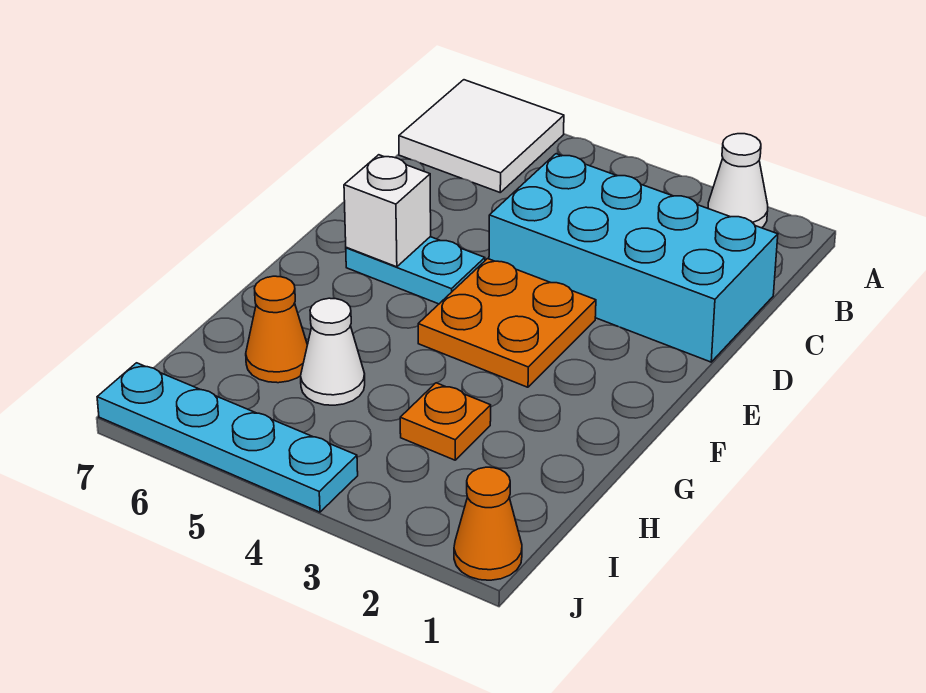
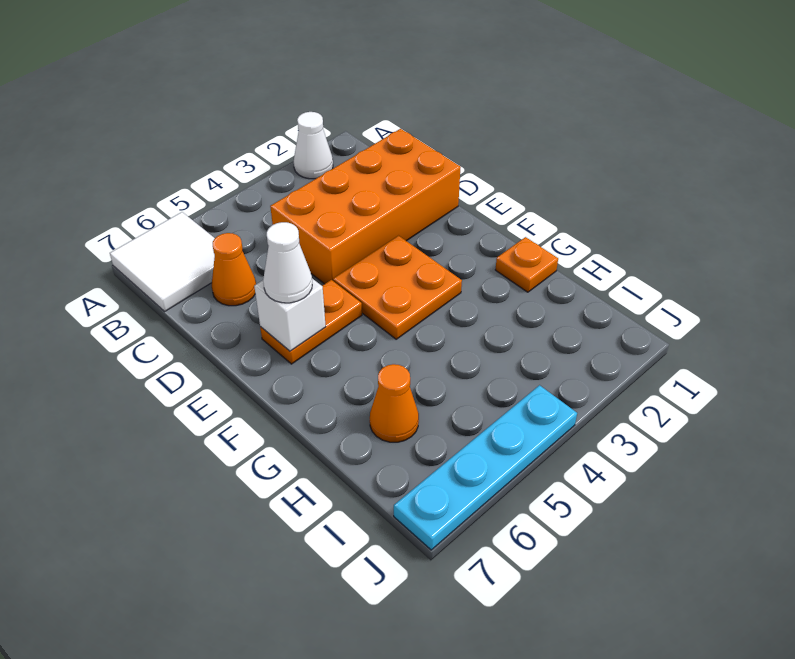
cyan brick C1:D4 level 1 -> orange brick C1:D4 level 1
cyan plate E5:E6 level 1 -> orange plate E5:E6 level 1
orange plate H3 level 1 -> orange plate G1 level 1
white cone H5 level 1 -> white cone E6 level 3
orange cone J1 level 1 -> orange cone C6 level 1

